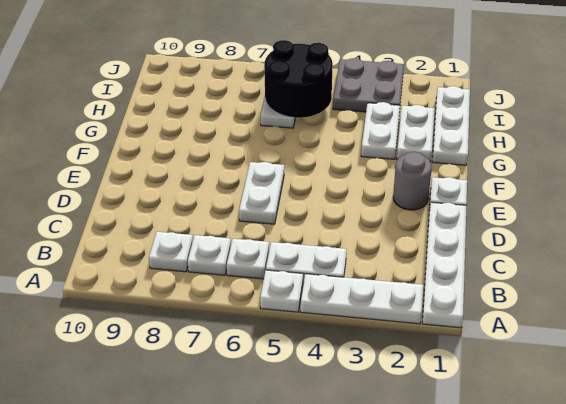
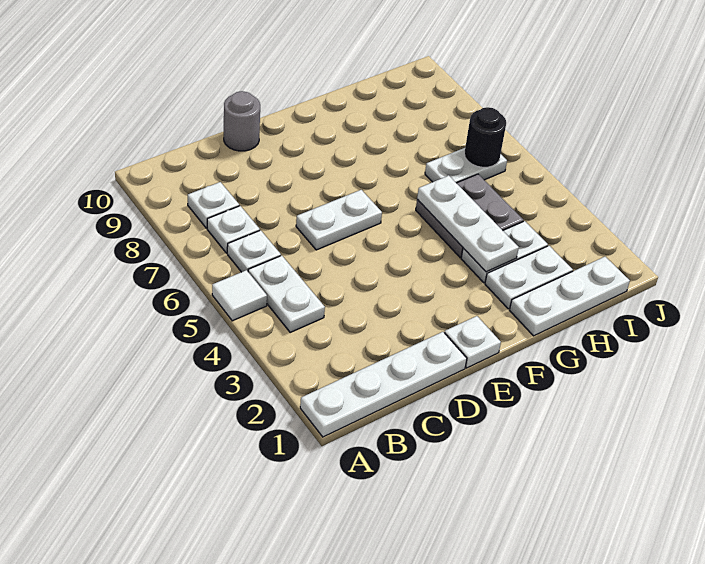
white plate A2:A4 level 1 -> white plate G3:G5 level 2
white plate A5 level 1 -> white tile A5 level 1
grey round brick E2 level 1 -> grey round brick D10 level 1
black round brick H5:I6 level 2 -> black round brick I6 level 2
grey plate I3:J4 level 1 -> grey plate G4:H5 level 1

